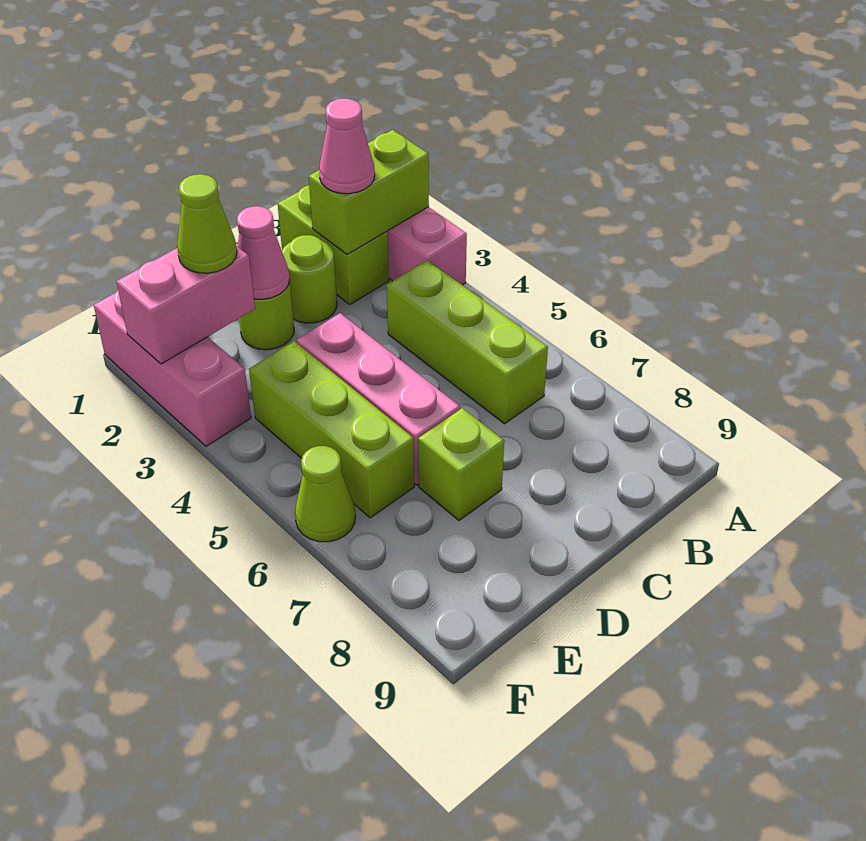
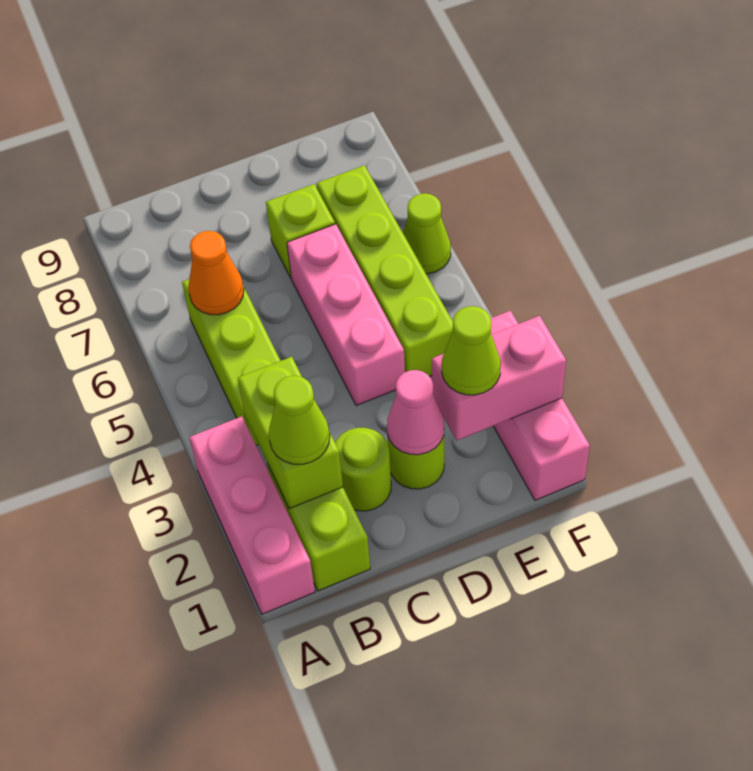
lime brick A2:B2 level 2 -> lime brick B2:B3 level 2
pink cone B2 level 3 -> lime cone B2 level 3
none -> orange cone B6 level 2
lime brick E4:E6 level 1 -> lime brick E4:E7 level 1

